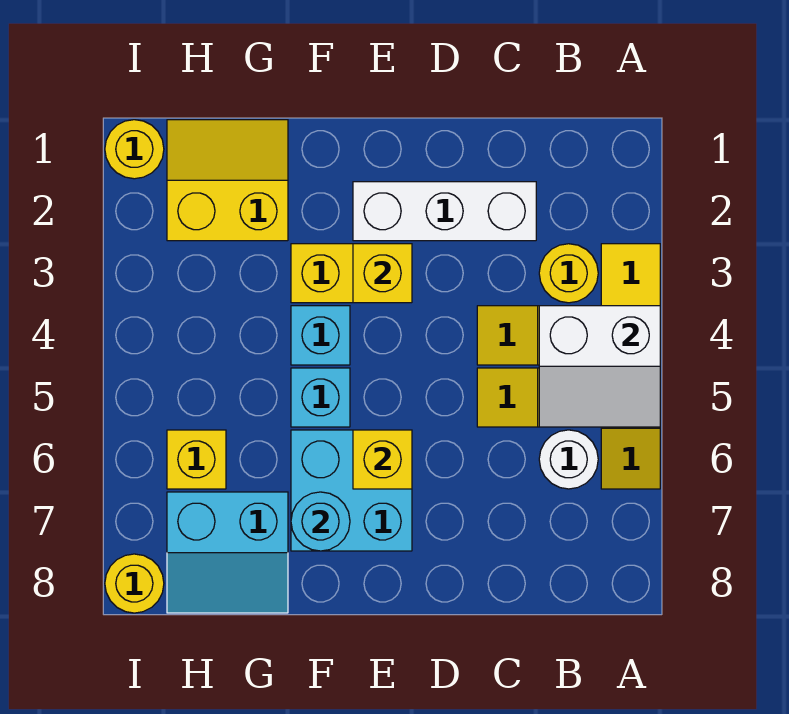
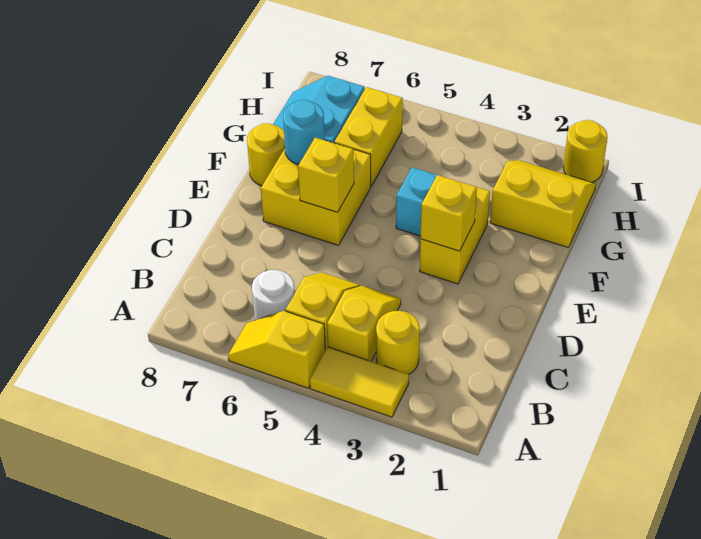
white slope A4:B5 level 2 top 4 -> none
white brick C2:E2 level 1 -> none
cyan brick E6:F7 level 1 -> yellow brick E6:F7 level 1
cyan brick F5 level 1 -> none
yellow slope G1:H2 level 1 top 2 -> yellow slope G1:H2 level 1 top G
yellow brick H6 level 1 -> yellow brick G6:H6 level 1
yellow round brick I8 level 1 -> yellow round brick F8 level 1

